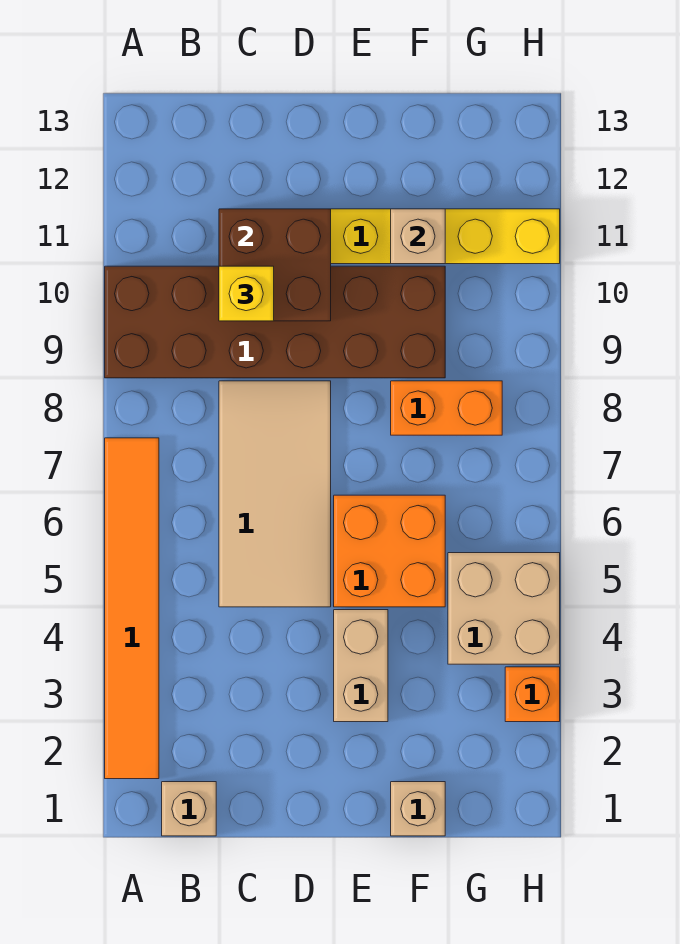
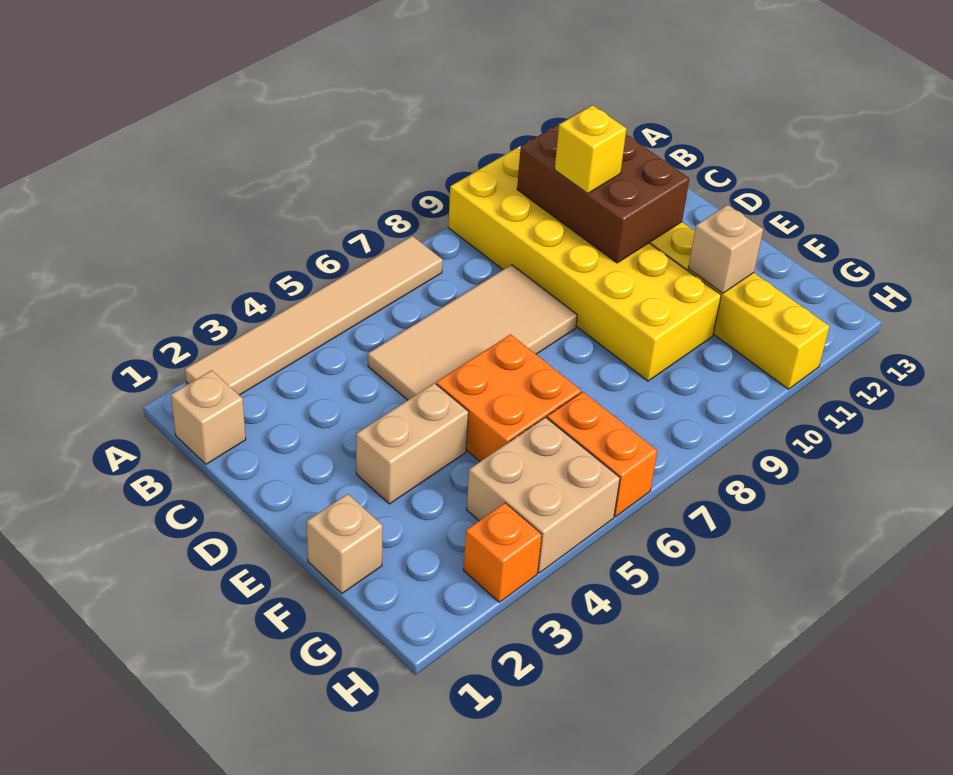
orange tile A2:A7 level 1 -> tan tile A2:A7 level 1
brown brick A9:F10 level 1 -> yellow brick A9:F10 level 1
brown brick C10:D11 level 2 -> brown brick B10:D11 level 2
orange brick F8:G8 level 1 -> orange brick G6:H6 level 1

